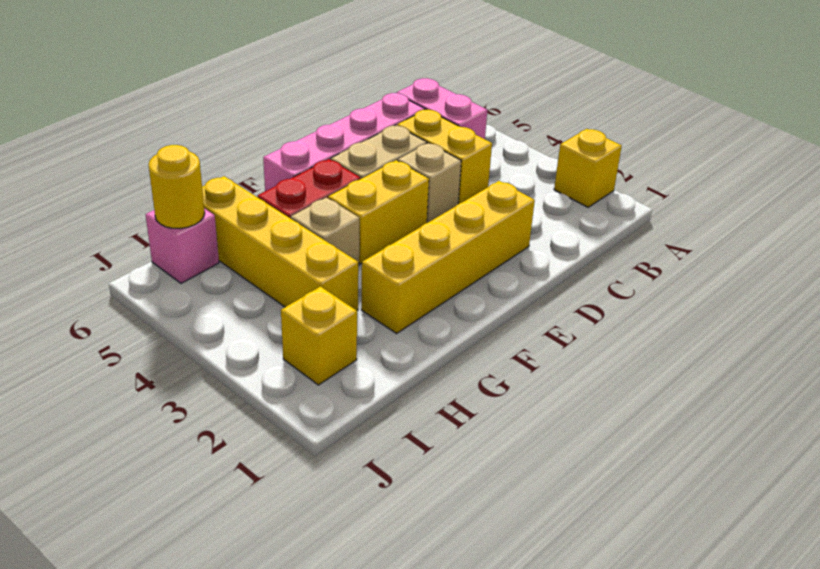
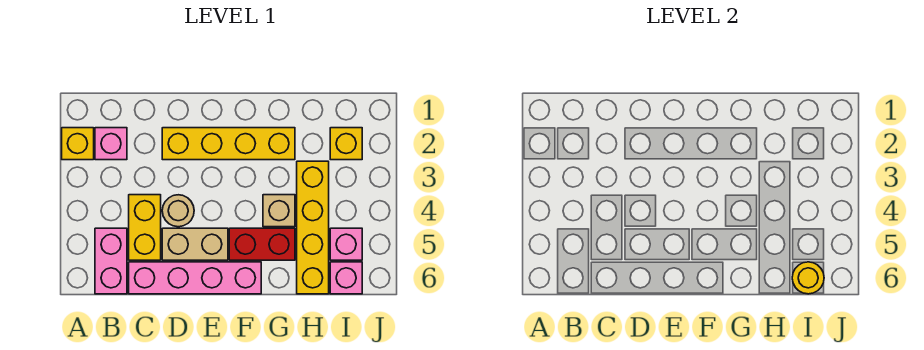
none -> pink brick B2 level 1
tan brick D4 level 1 -> tan round brick D4 level 1
yellow brick E4:F4 level 1 -> none
none -> pink brick I5 level 1

